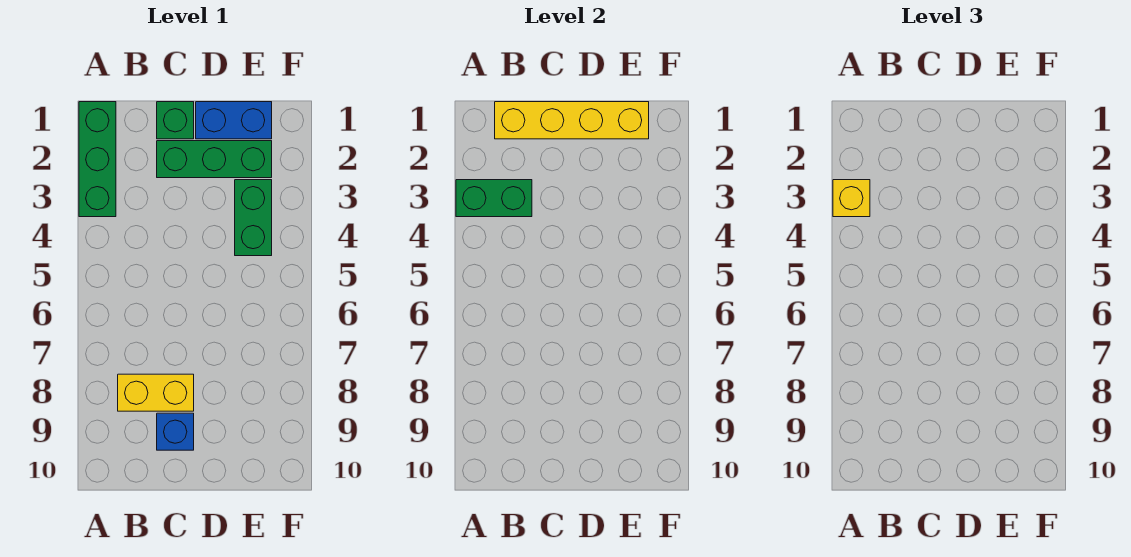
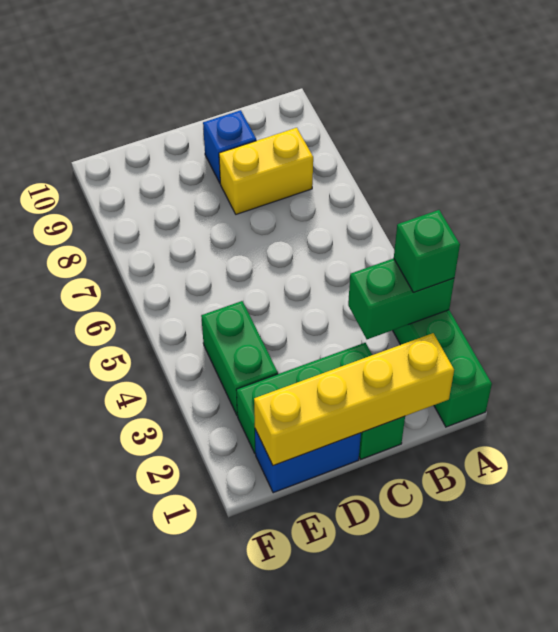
yellow brick A3 level 3 -> green brick A3 level 3

